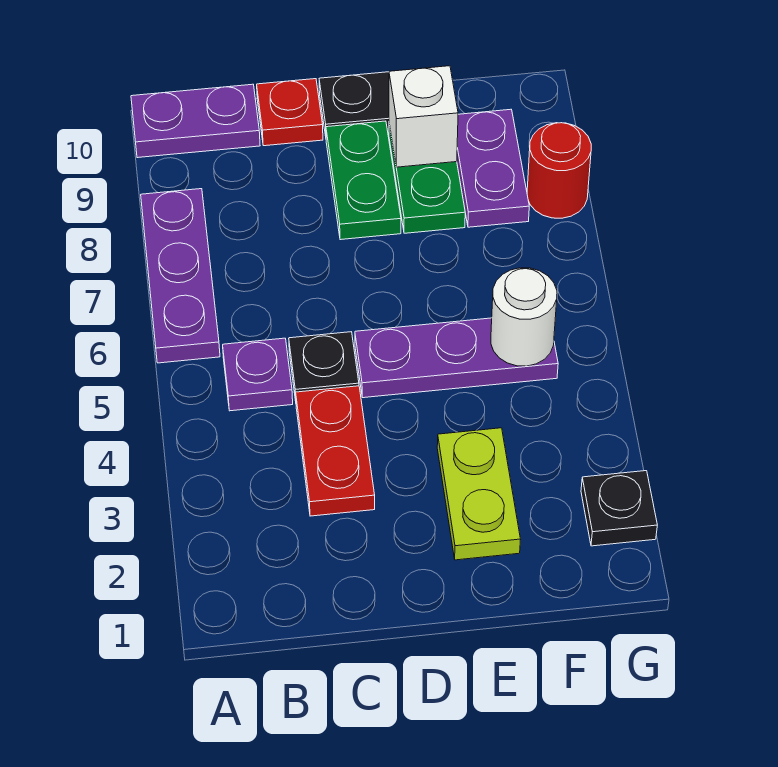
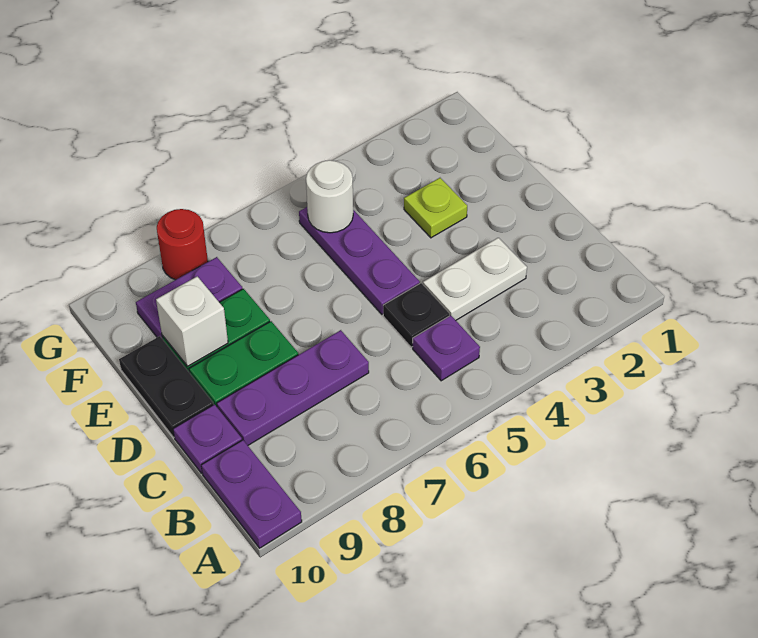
purple plate A6:A8 level 1 -> purple plate C7:C9 level 1
red plate C3:C4 level 1 -> white plate C3:C4 level 1
red plate C10 level 1 -> purple plate C10 level 1
lime plate E2:E3 level 1 -> lime plate E3 level 1
black plate G2 level 1 -> none

